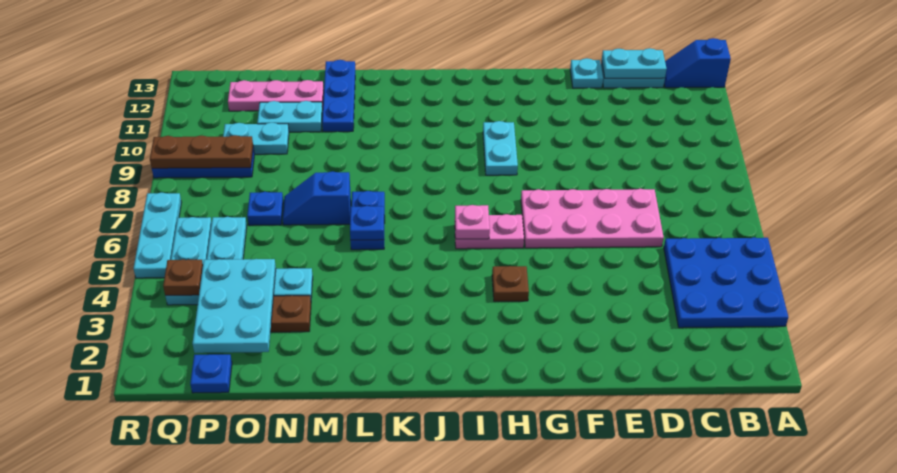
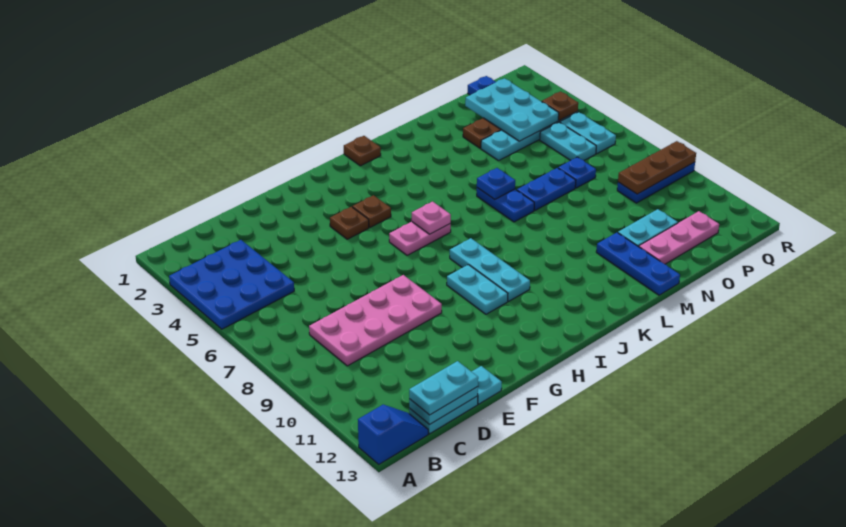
pink plate D6:G7 level 1 -> pink plate C8:F9 level 1
none -> brown plate G4 level 1
none -> brown plate J1 level 1
blue slope M7:N7 level 1 top M -> blue plate M7:N7 level 1
cyan plate O10:P10 level 1 -> cyan plate C13:D13 level 3
cyan plate R5:R7 level 1 -> cyan plate I8:I10 level 1

